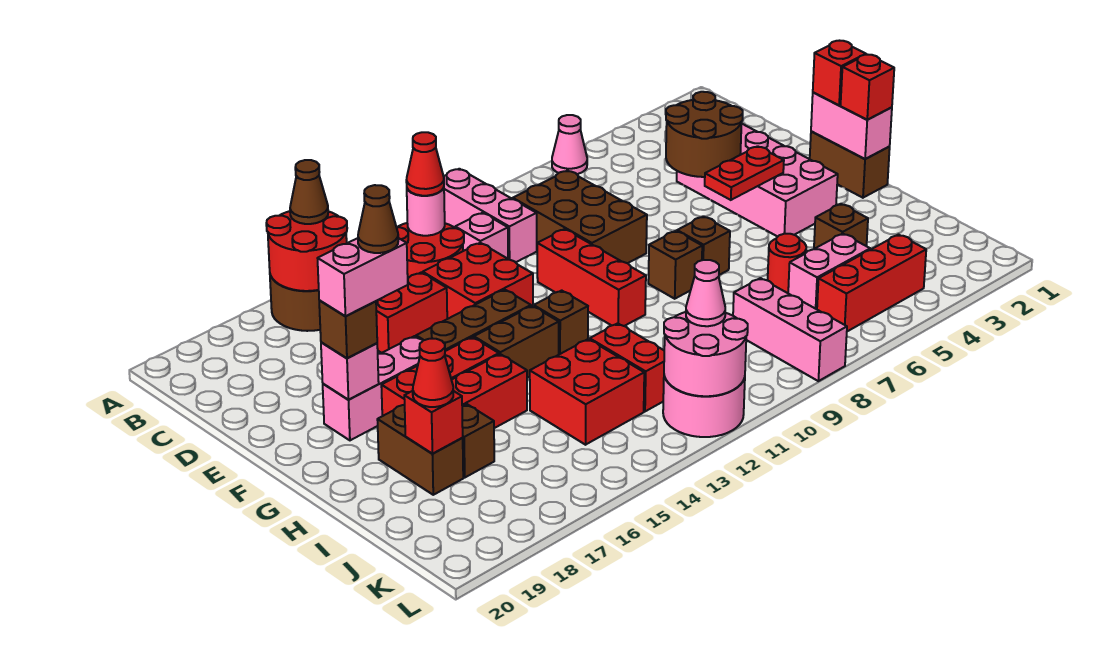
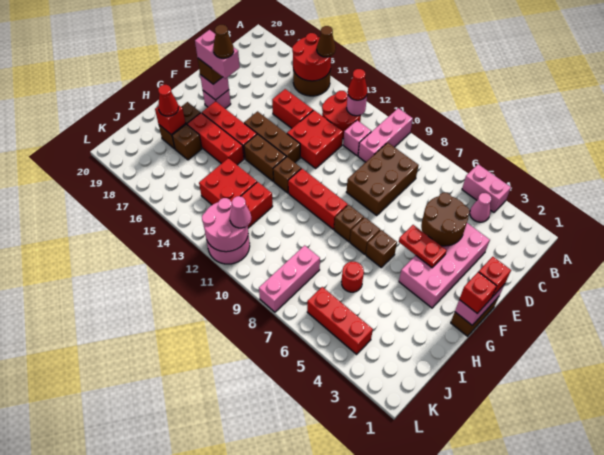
pink cone A6 level 1 -> pink cone B4 level 1
red brick E10:G10 level 1 -> red brick G9:G11 level 1
pink brick F16:F18 level 1 -> pink brick F18 level 1
brown brick I4 level 1 -> brown brick G6 level 1
pink brick J5:J6 level 1 -> pink brick A4:A5 level 1

